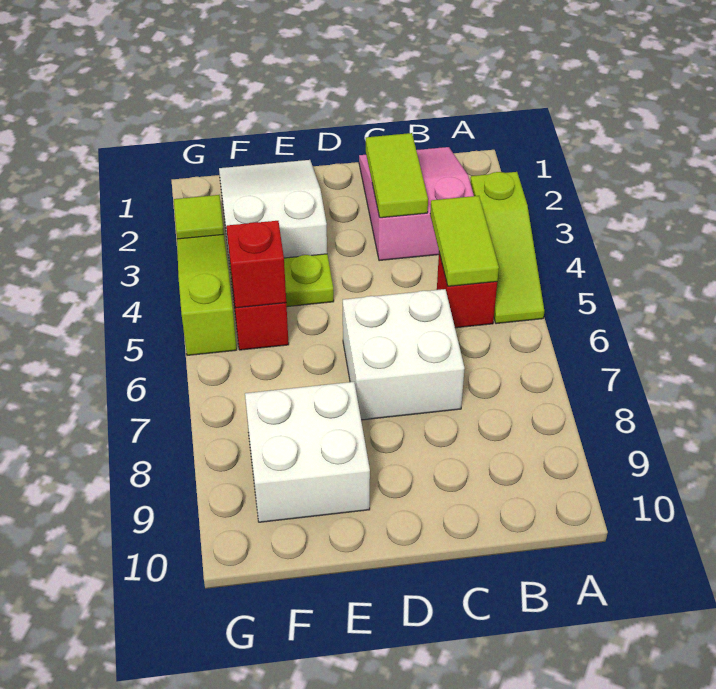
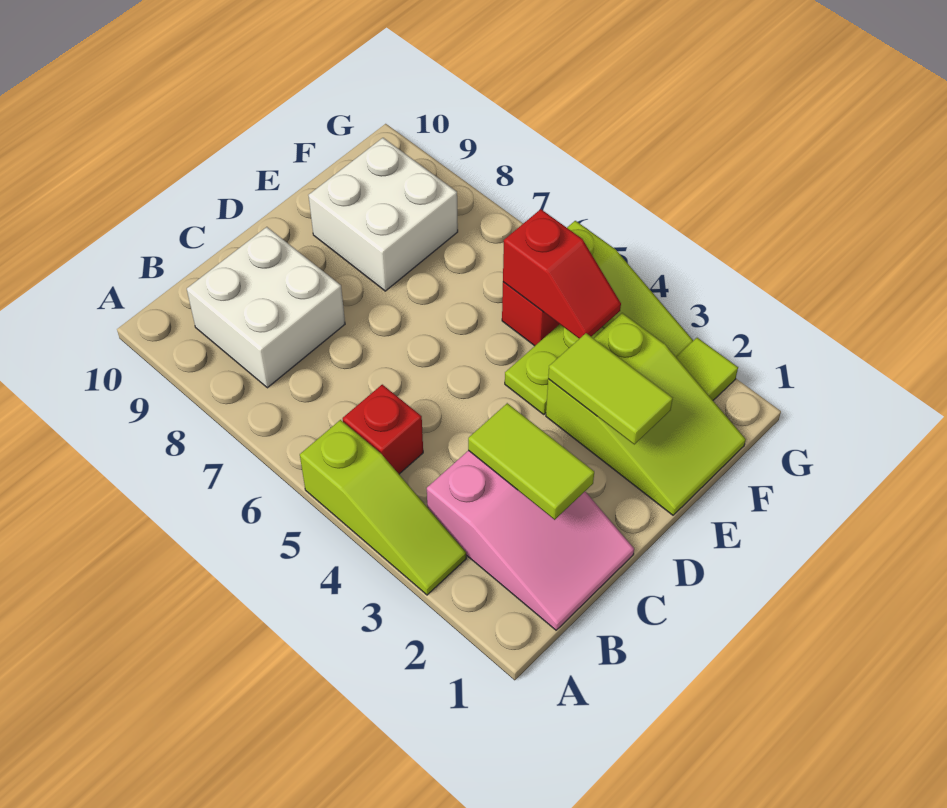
lime slope A3:A5 level 1 top 3 -> lime slope A3:A5 level 1 top 5
lime tile B4:B5 level 2 -> lime tile E2:E3 level 2
white brick C6:D7 level 1 -> white brick B8:C9 level 1
white slope E1:F3 level 1 top 3 -> lime slope E1:F3 level 1 top 3

